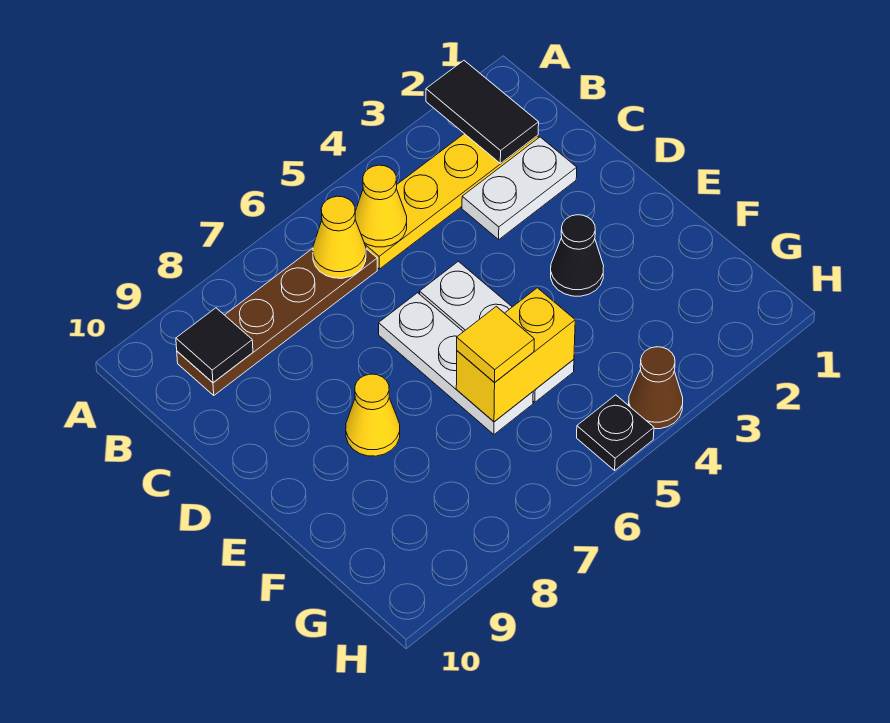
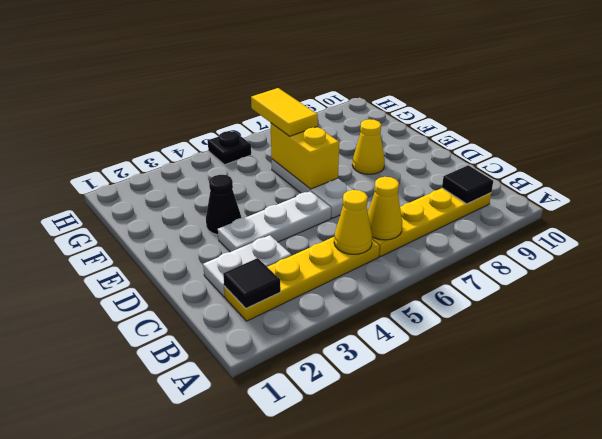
black tile A2:B2 level 2 -> black tile B2 level 2
brown plate B6:B9 level 1 -> yellow plate B6:B9 level 1
white plate D5:F5 level 1 -> white plate D3:D5 level 1
yellow brick F5:F6 level 2 -> yellow brick E6:F6 level 2
yellow tile F6 level 3 -> yellow tile F6:G6 level 3
brown cone H4 level 1 -> none

